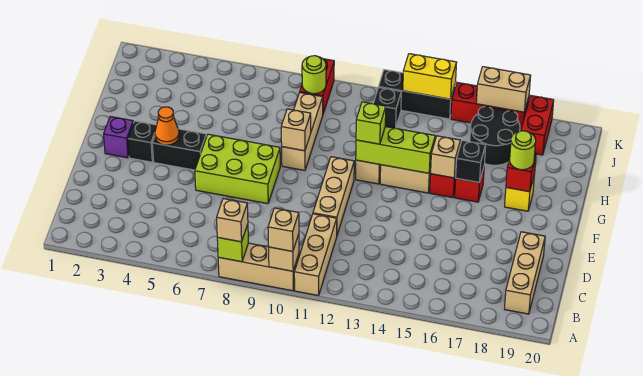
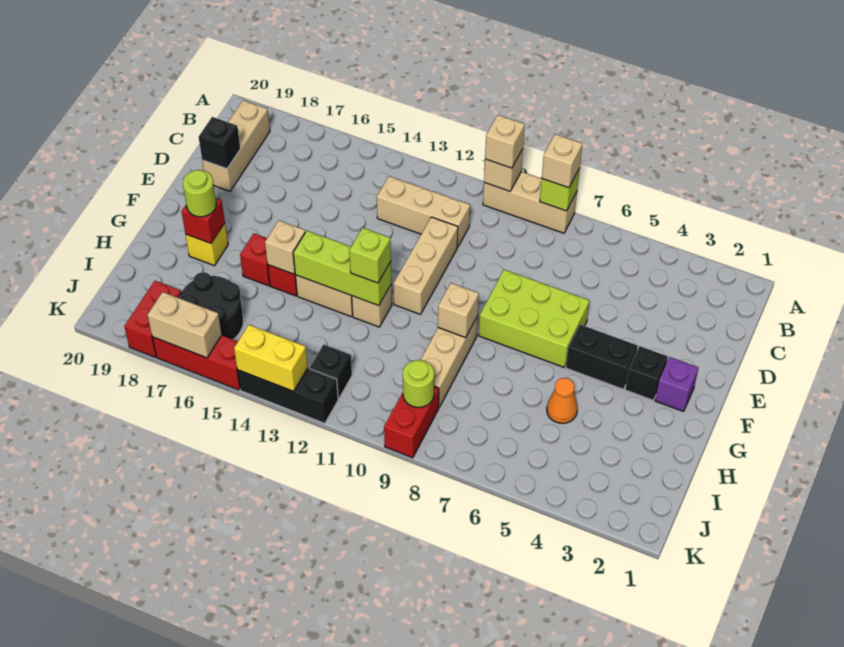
tan brick A11:C11 level 1 -> tan brick C11:C13 level 1
orange cone F4 level 2 -> orange cone H5 level 1
black brick G16 level 2 -> black brick D19 level 2

